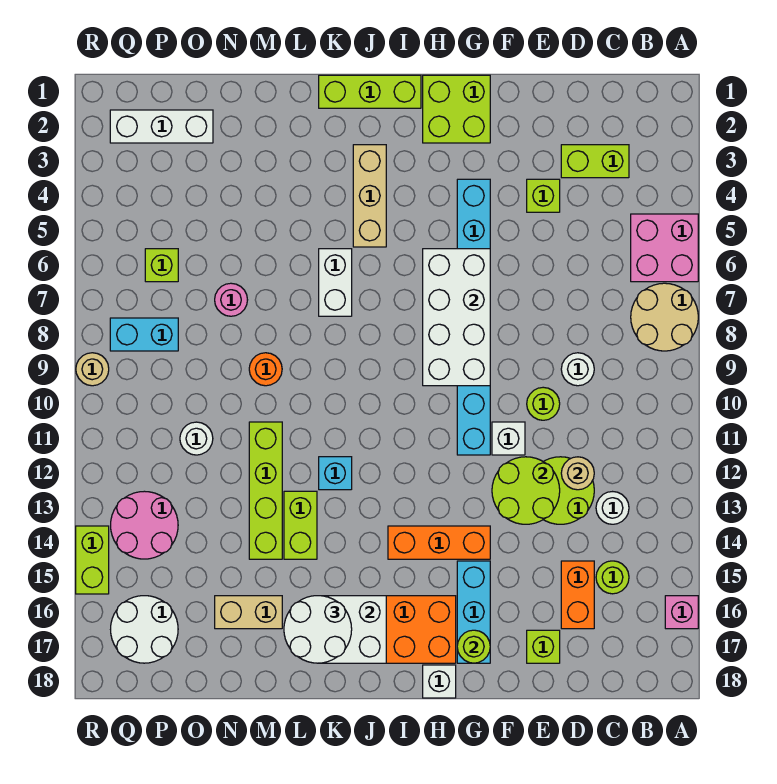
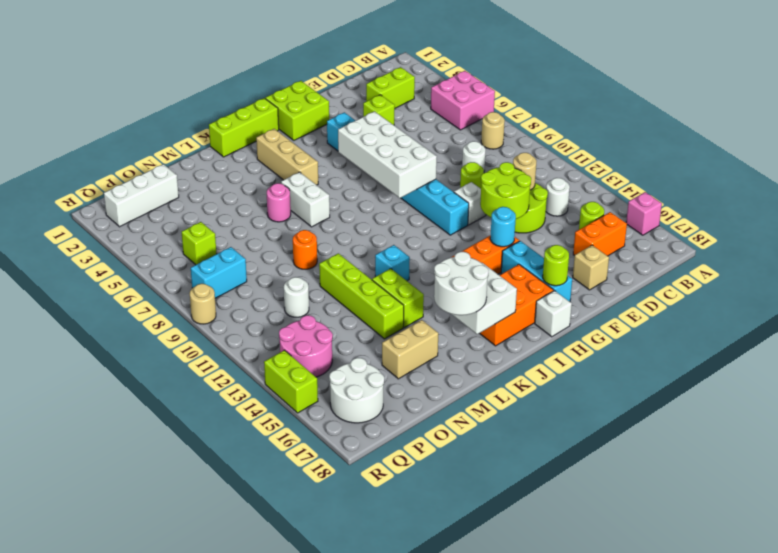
tan round brick A7:B8 level 1 -> tan round brick B8 level 1
orange brick D15:D16 level 1 -> orange brick C16:D16 level 1
lime brick E17 level 1 -> tan brick E17 level 1
none -> cyan round brick G14 level 2
pink round brick N7 level 1 -> pink round brick L6 level 1

